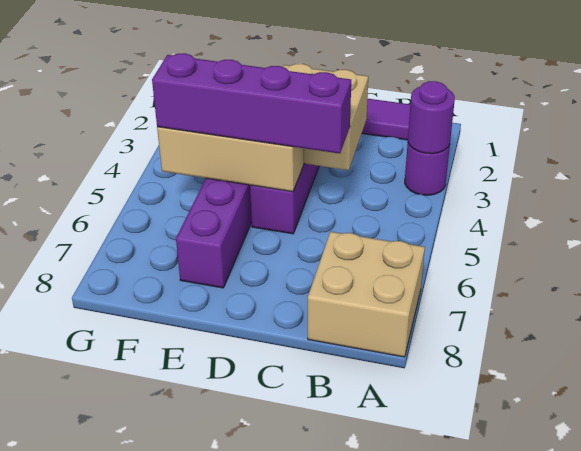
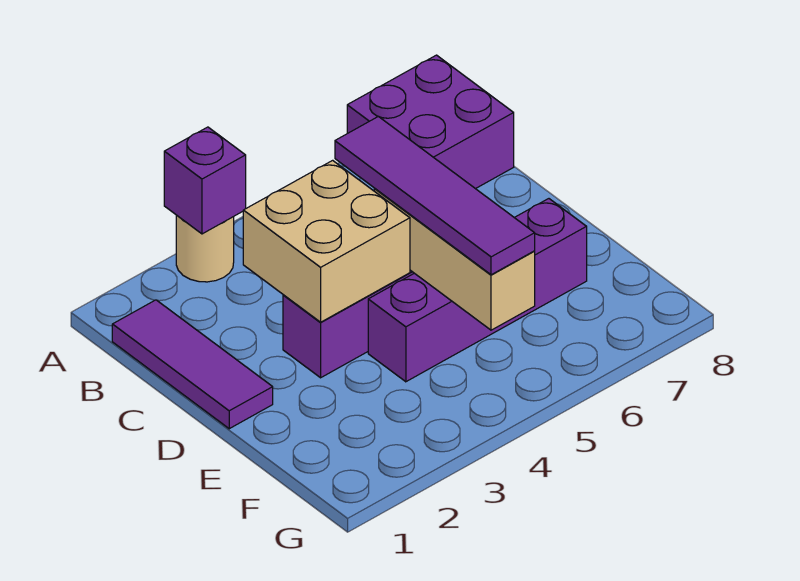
purple round brick A3 level 1 -> tan round brick A3 level 1
purple round brick A3 level 2 -> purple brick A3 level 2
tan brick A7:B8 level 1 -> purple brick A7:B8 level 1
purple brick C5:F5 level 3 -> purple tile C5:F5 level 3

